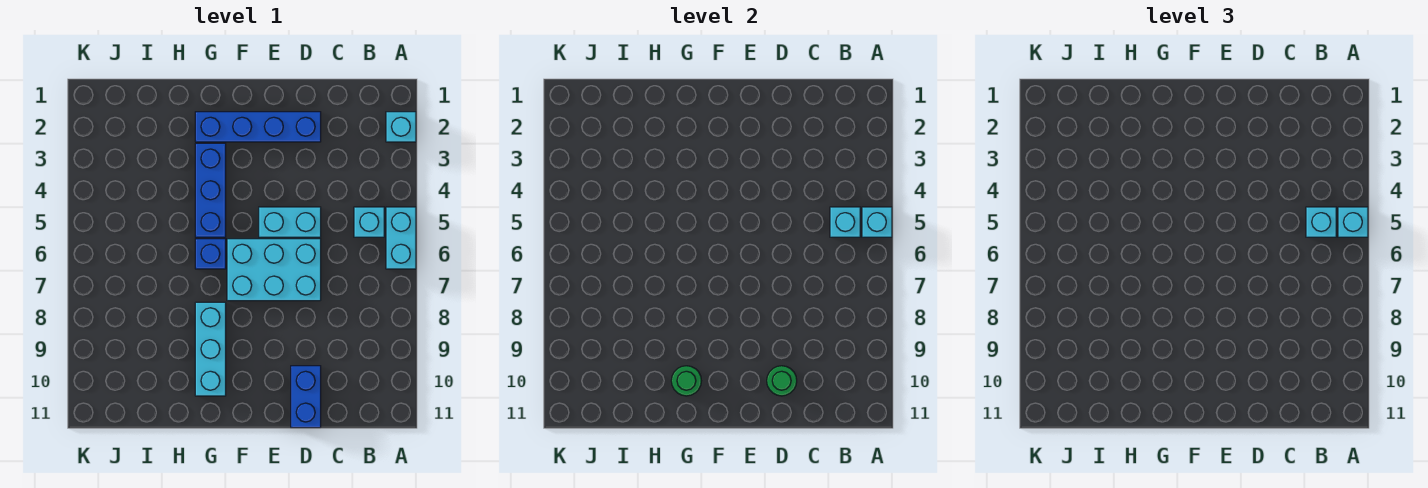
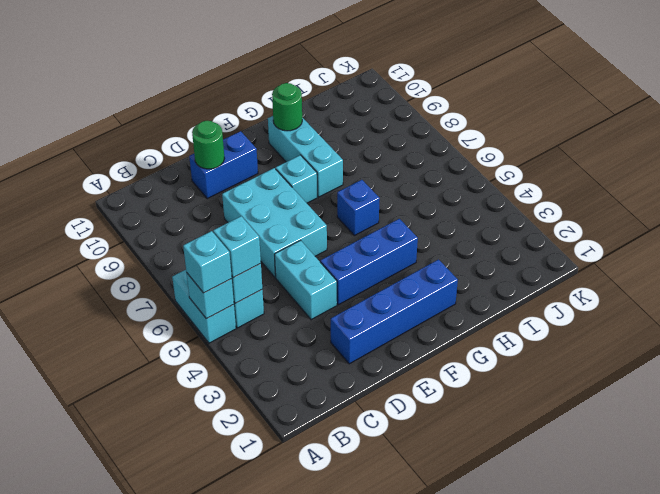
cyan brick A2 level 1 -> cyan brick F8 level 1
cyan brick D5:E5 level 1 -> cyan brick D4:D5 level 1
cyan brick D6:F7 level 1 -> cyan brick D6:E8 level 1
blue brick D10:D11 level 1 -> blue brick D10:E10 level 1
blue brick G3:G5 level 1 -> blue brick E4:G4 level 1

